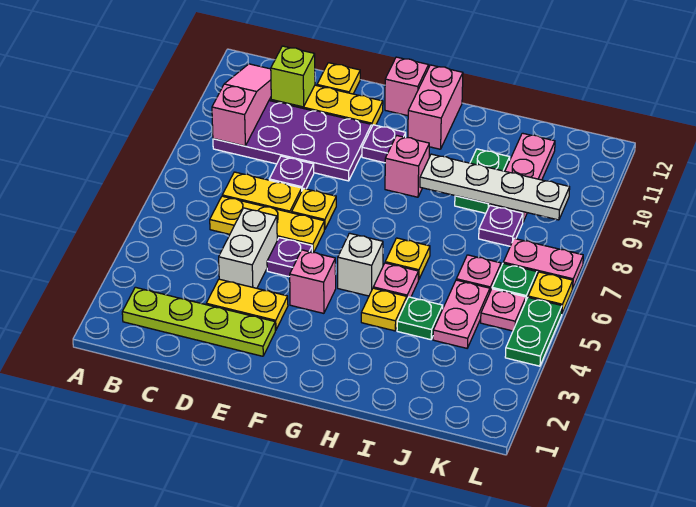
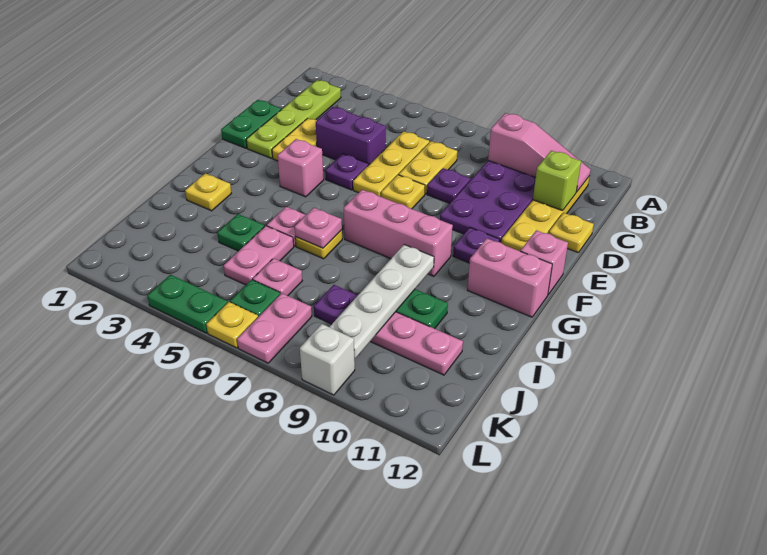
none -> green plate D1:E1 level 1
white brick D4:D5 level 1 -> purple brick D4:D5 level 1
white brick G5 level 1 -> white brick L9 level 1
pink brick G9 level 1 -> pink brick G7:G9 level 1
yellow plate H4 level 1 -> yellow plate H2 level 1
pink plate J4:J5 level 1 -> pink plate I5:J5 level 1
pink plate K5 level 1 -> pink plate H6 level 2

